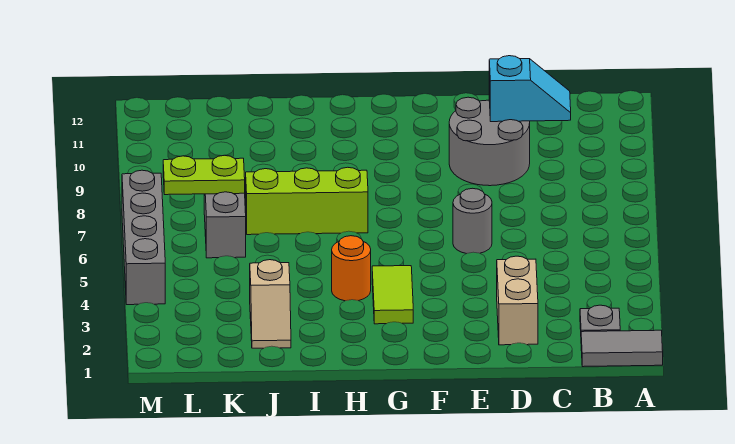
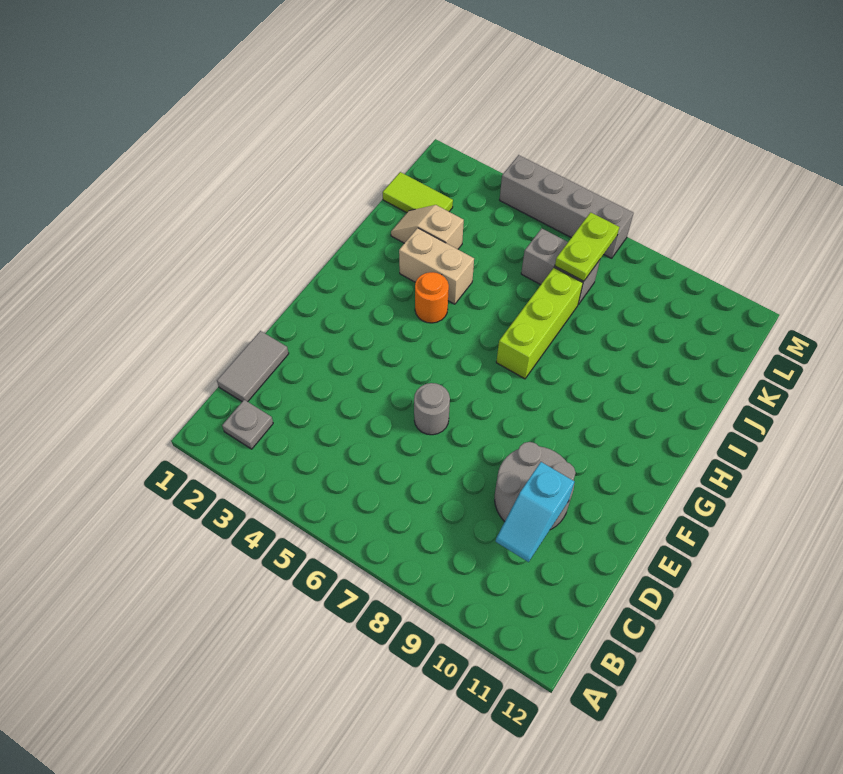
grey tile A1:B1 level 1 -> grey tile C1:D1 level 1
tan brick D2:D3 level 1 -> tan brick I3:I4 level 1
lime tile G3:G4 level 1 -> lime tile K1:K2 level 1

